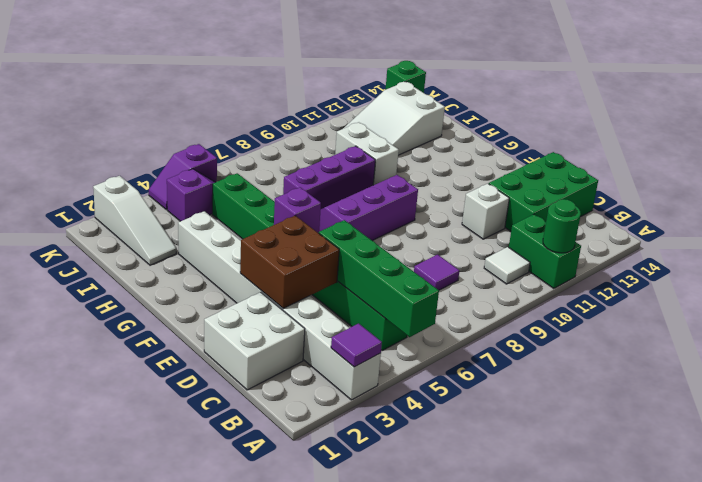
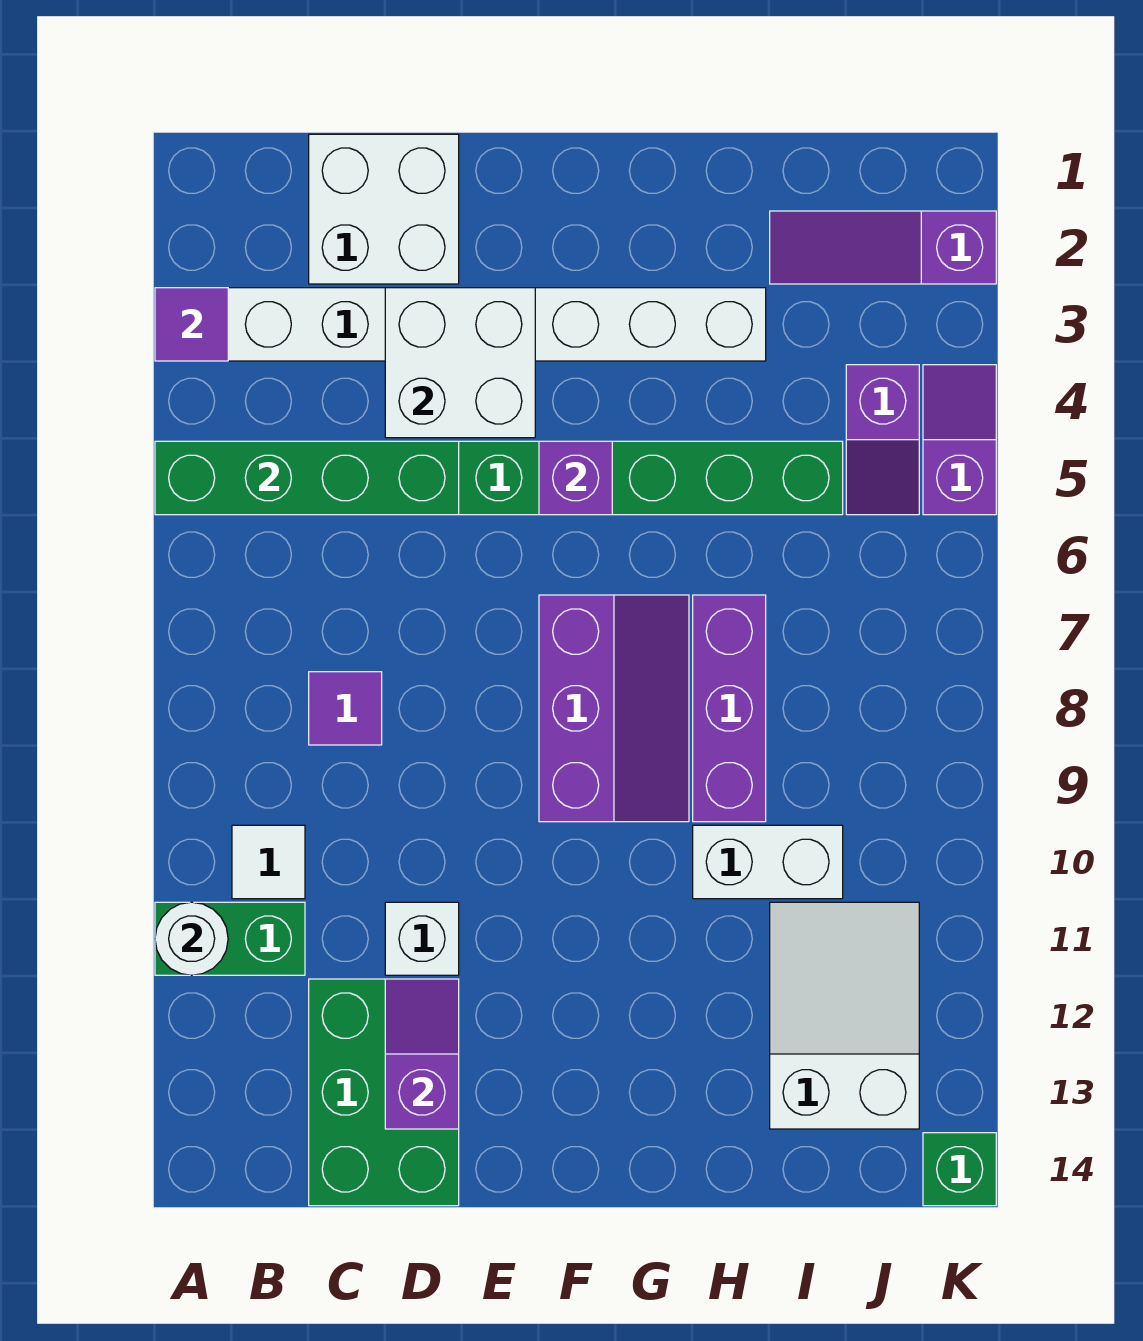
green round brick A11 level 2 -> white round brick A11 level 2
brown brick D3:E4 level 2 -> white brick D3:E4 level 2
none -> purple slope D12:D13 level 2 top 13
white slope I2:K2 level 1 top K -> purple slope I2:K2 level 1 top K

